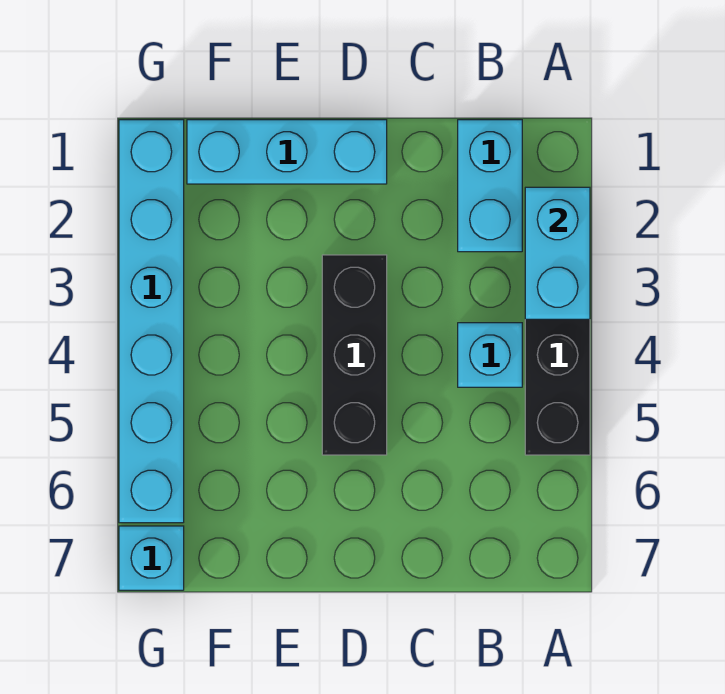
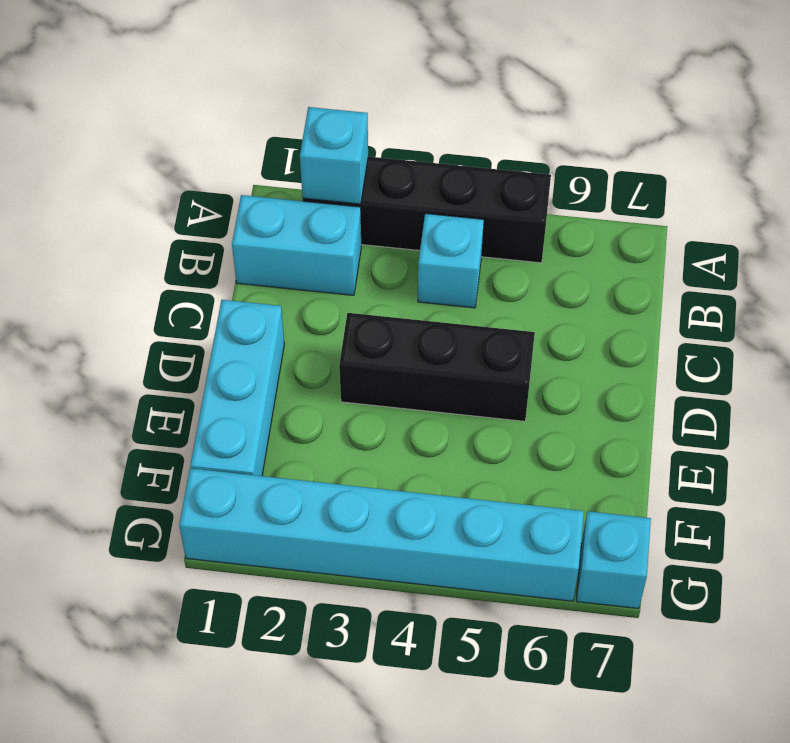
cyan brick A2:A3 level 2 -> cyan brick A2 level 2

